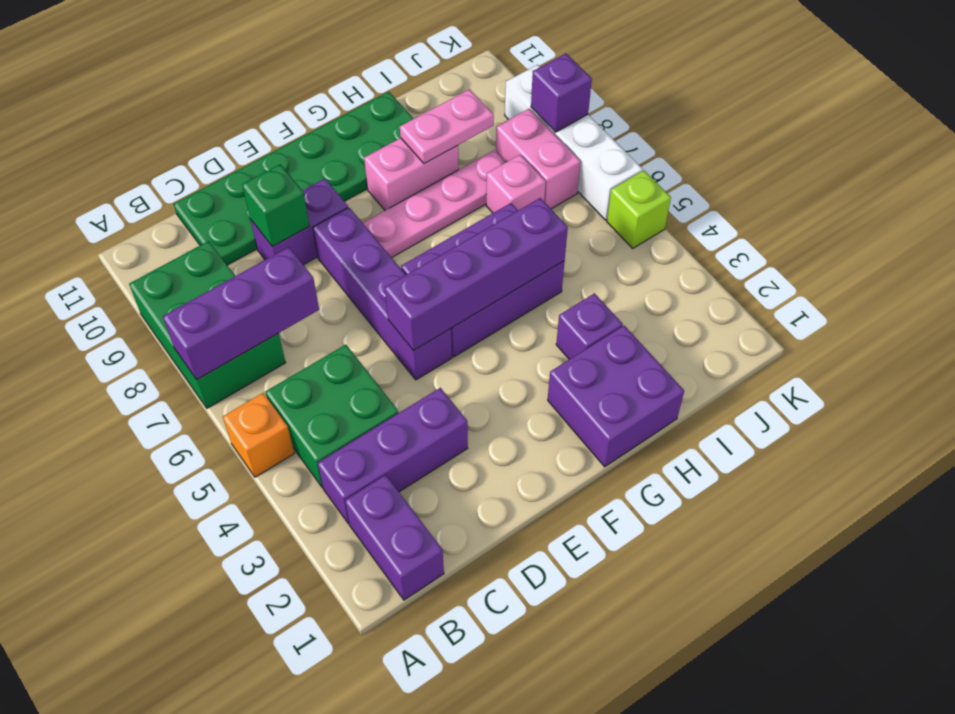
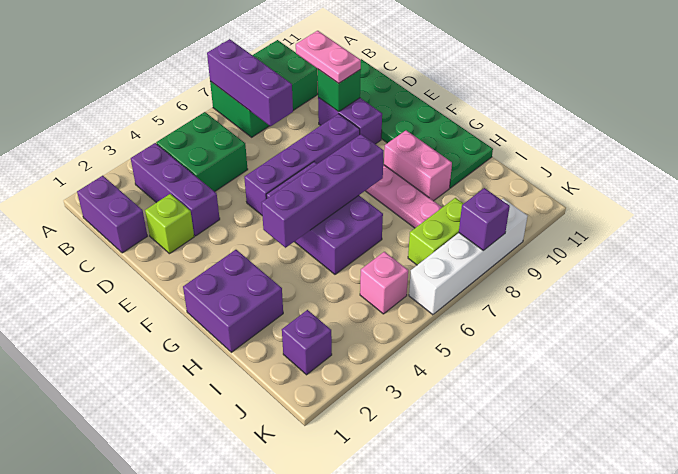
orange brick A5 level 1 -> none
purple brick B1:B2 level 1 -> purple brick B1:C1 level 1
purple brick E5:H5 level 2 -> purple brick G4:G7 level 2
purple brick H3 level 1 -> purple brick J2 level 1
pink plate H9:I9 level 2 -> pink plate C9:D9 level 3
pink brick I7 level 1 -> pink brick J5 level 1
pink brick J7:J8 level 1 -> lime brick J7:J8 level 1
lime brick K5 level 1 -> lime brick D2 level 1

